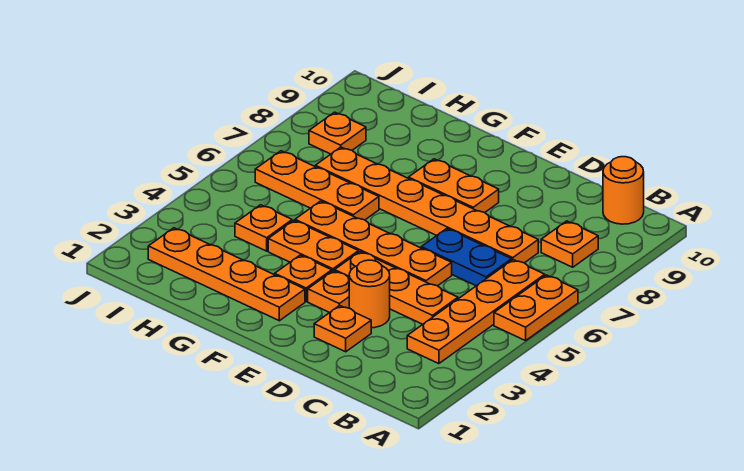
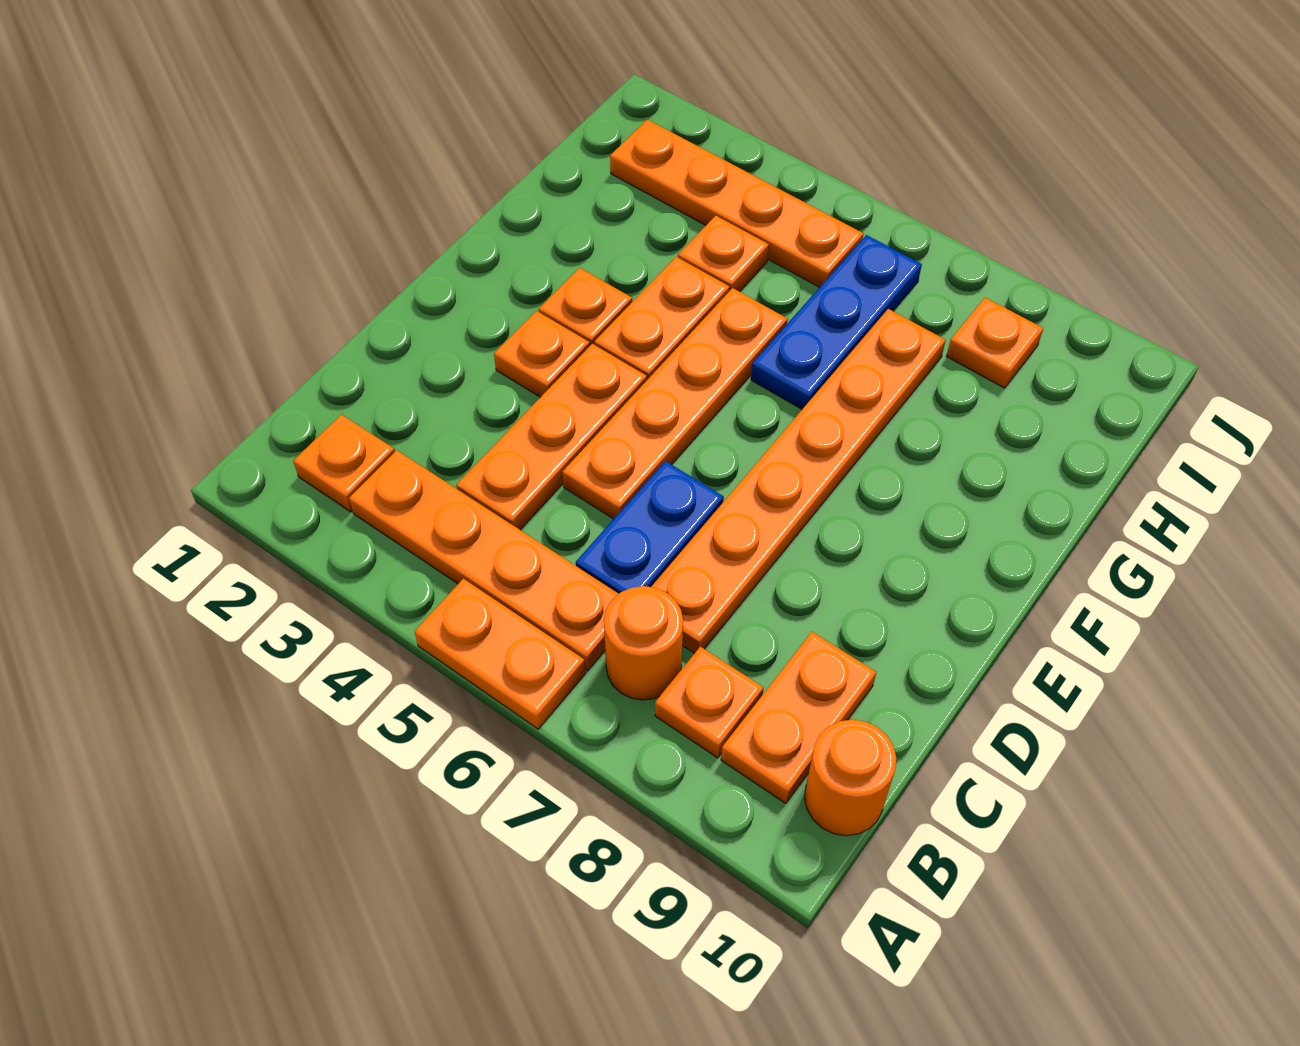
orange plate D2 level 1 -> orange plate B2 level 1
orange round brick D3 level 1 -> orange round brick B7 level 1
orange plate E8:F8 level 1 -> orange plate B9:C9 level 1
orange plate F2:I2 level 1 -> orange plate I2:I5 level 1
orange plate G6:I6 level 1 -> blue plate G6:I6 level 1

